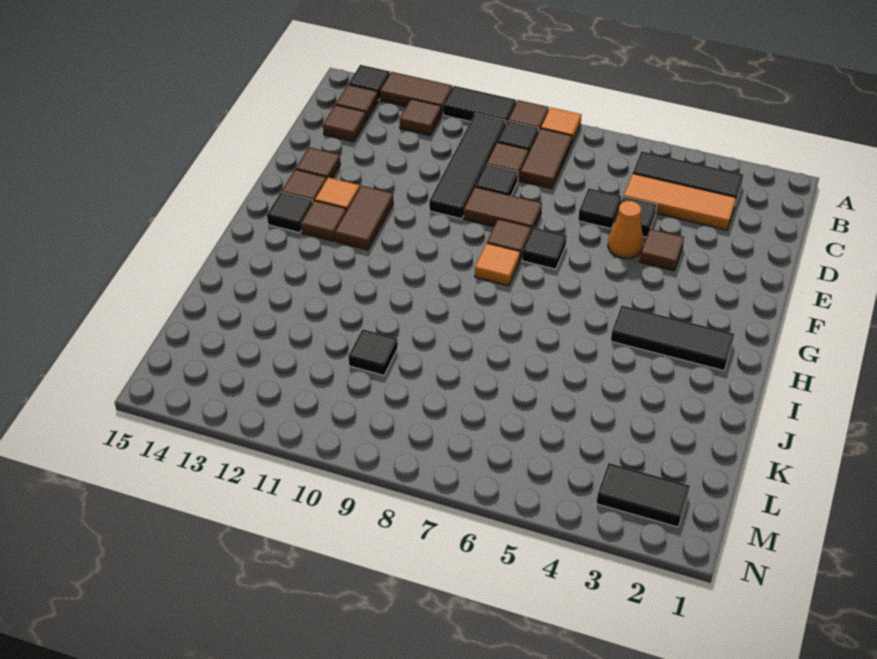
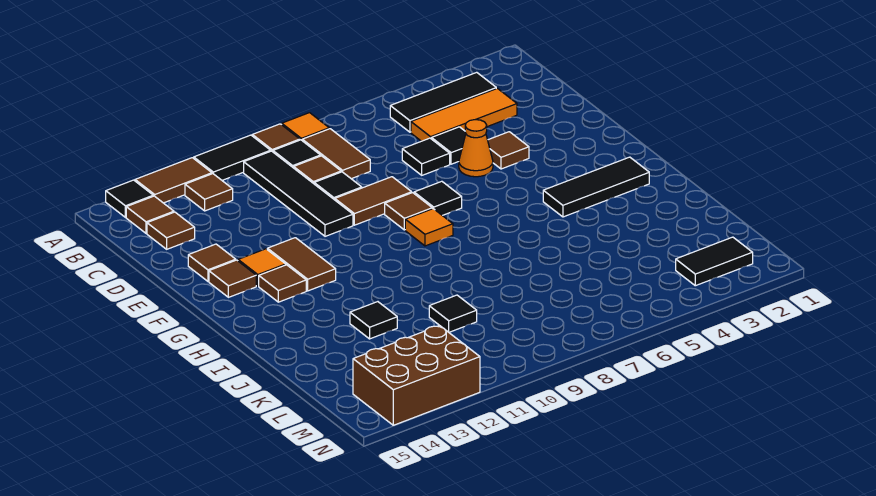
black tile G14 level 1 -> black tile J12 level 1
none -> brown brick M12:N14 level 1

